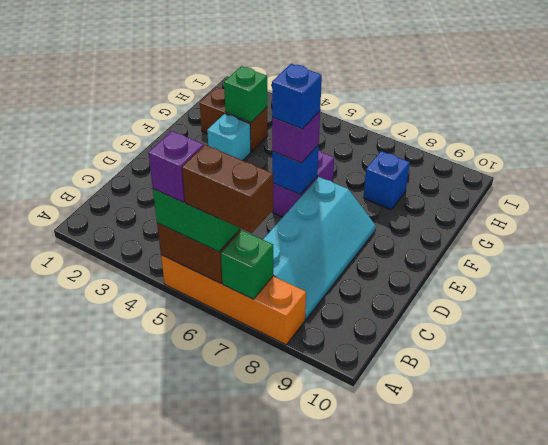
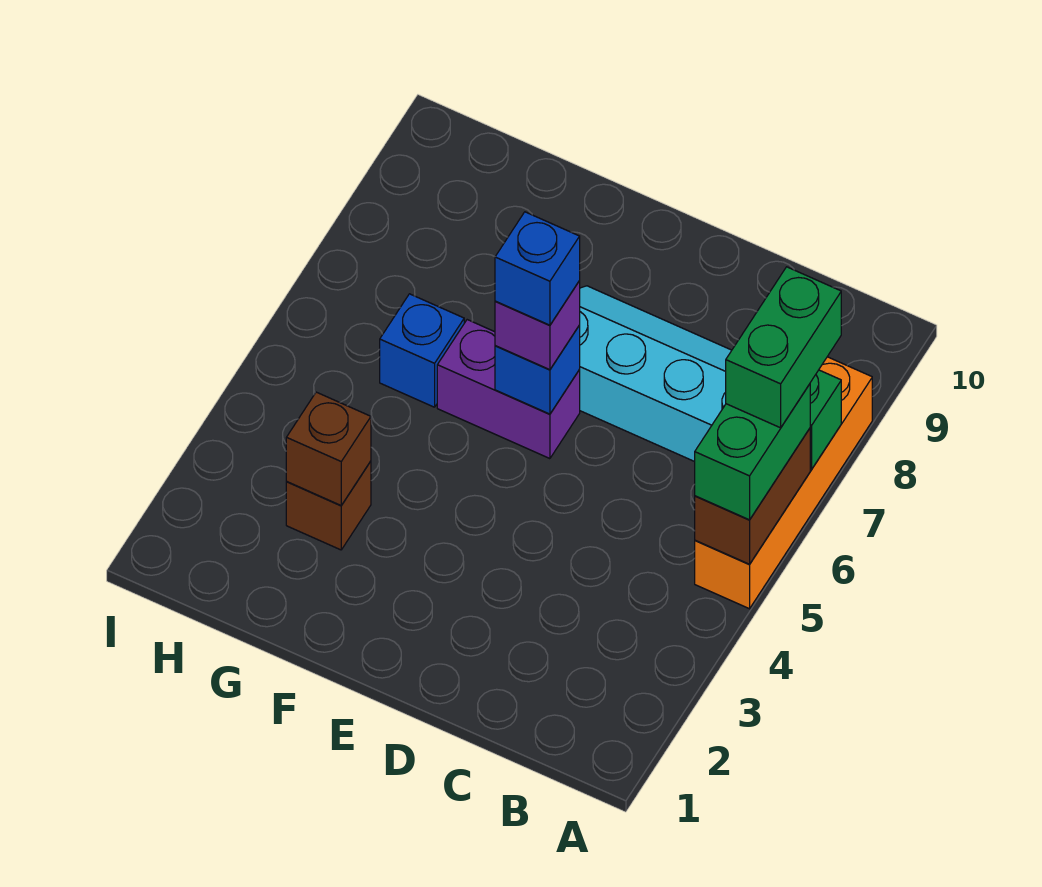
purple brick A5 level 4 -> none
brown brick A6:A7 level 4 -> green brick A6:A7 level 4
cyan brick F3 level 1 -> none
brown brick G2:G3 level 1 -> brown brick G3 level 1
green brick G3 level 2 -> brown brick G3 level 2
blue brick G8 level 1 -> blue brick G6 level 1

